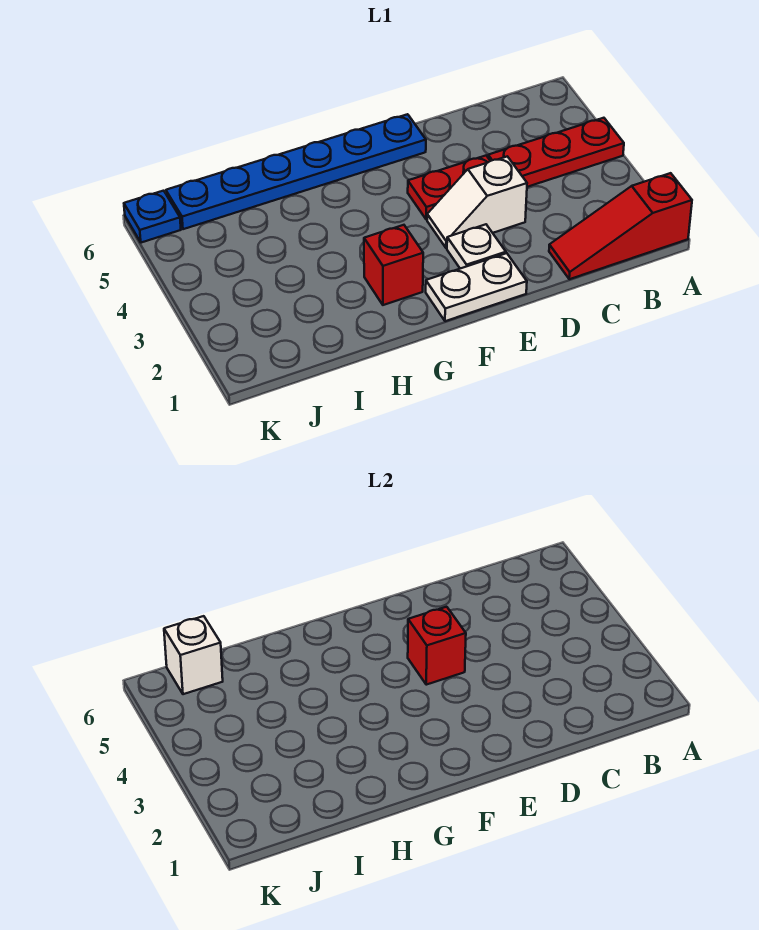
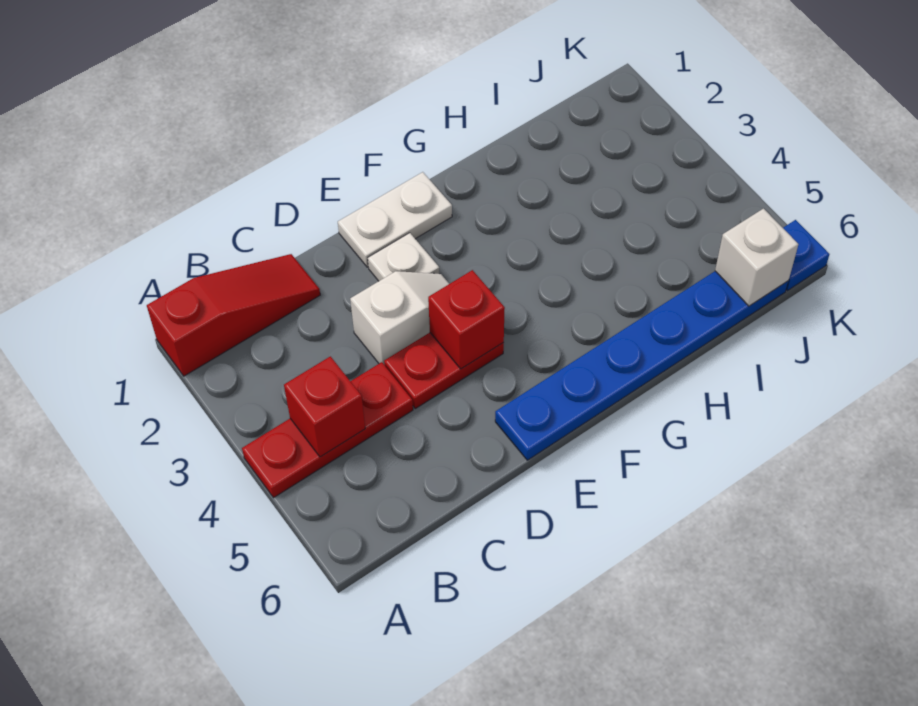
red brick G2 level 1 -> red brick B4 level 2

